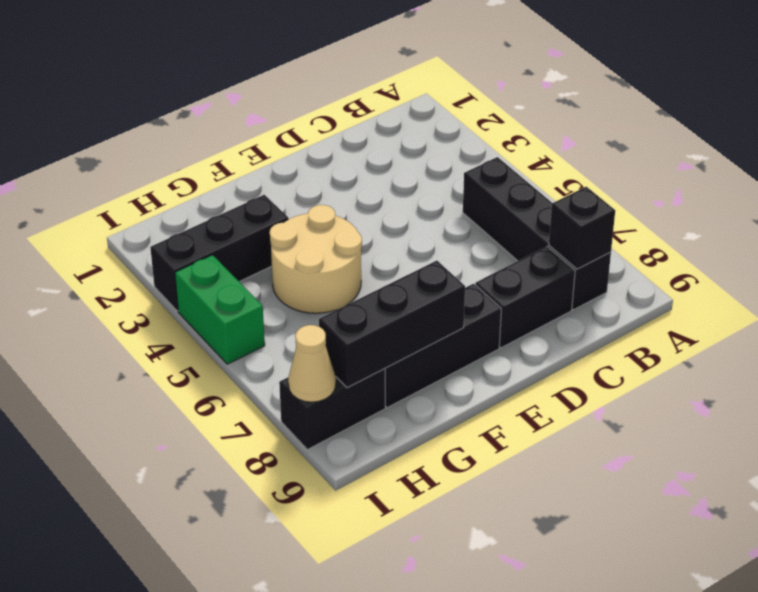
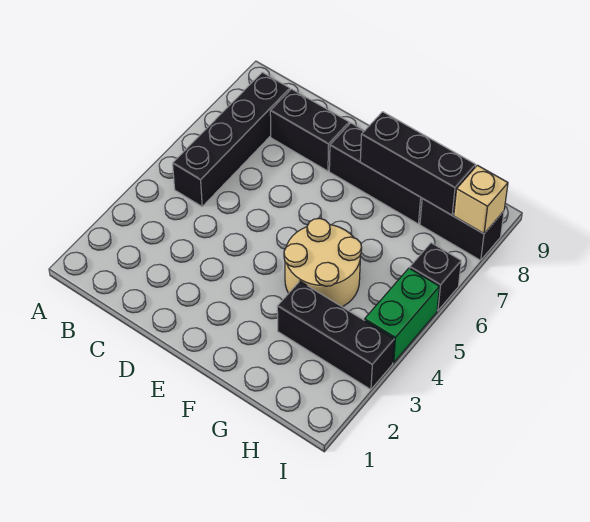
black brick B8 level 2 -> black brick I6 level 1
tan cone I8 level 2 -> tan brick I8 level 2

